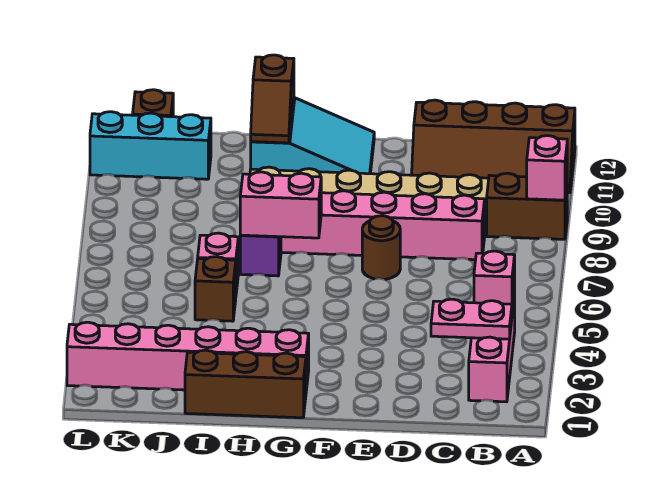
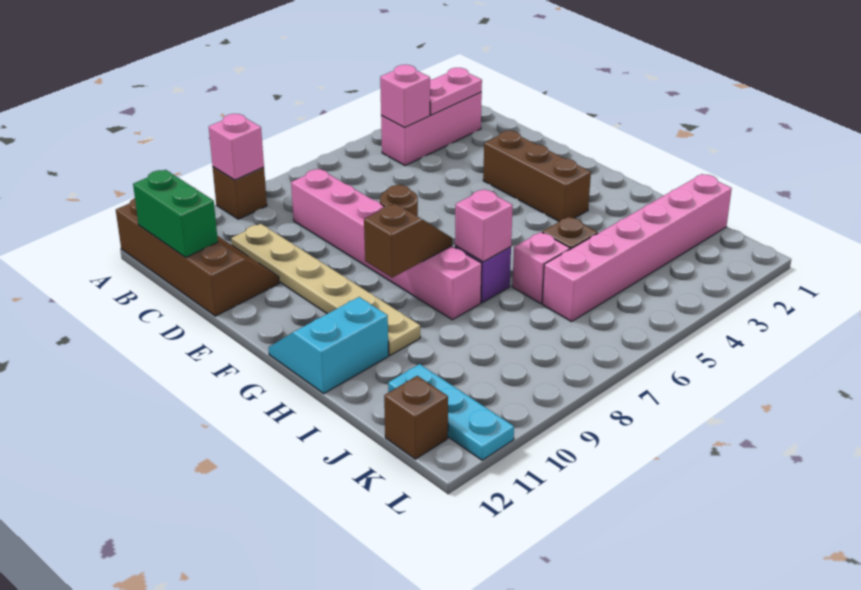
brown brick A9:B9 level 1 -> brown brick A9 level 1
pink plate B3:C3 level 2 -> pink plate B2:B3 level 2
none -> green brick B12:C12 level 2
cyan slope F11:H12 level 1 top H -> cyan slope G11:H12 level 1 top H
brown brick G1:I1 level 1 -> brown brick E3:G3 level 1
pink brick G2:L2 level 1 -> pink brick J1:J6 level 1
pink brick G7:H7 level 2 -> pink brick H7 level 2
brown slope H11:H12 level 2 top 12 -> brown slope G8:G9 level 2 top 9
cyan brick J11:L11 level 1 -> cyan plate J11:L11 level 1

